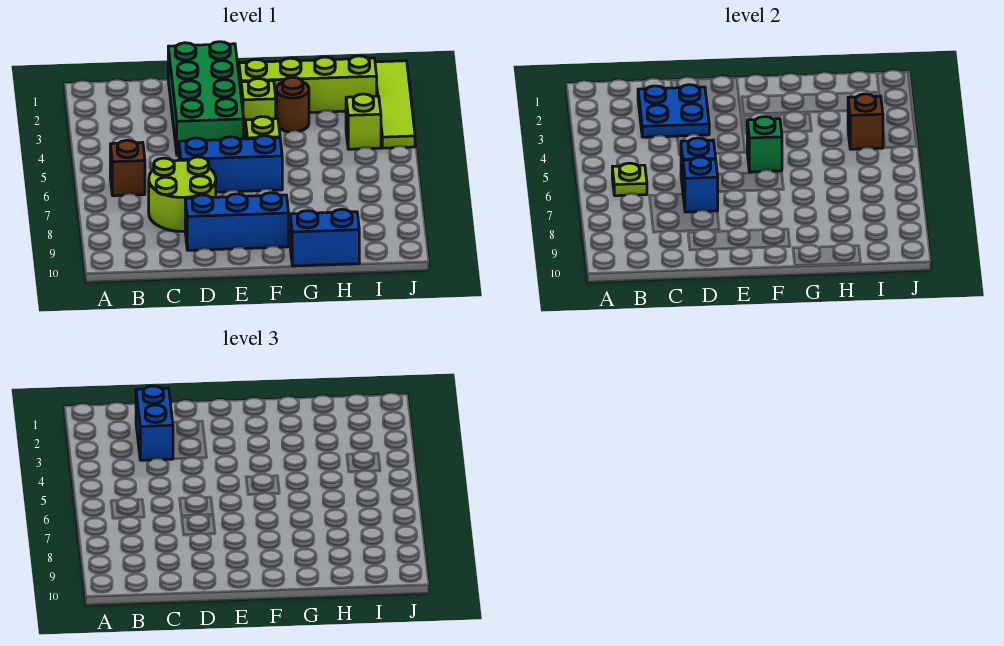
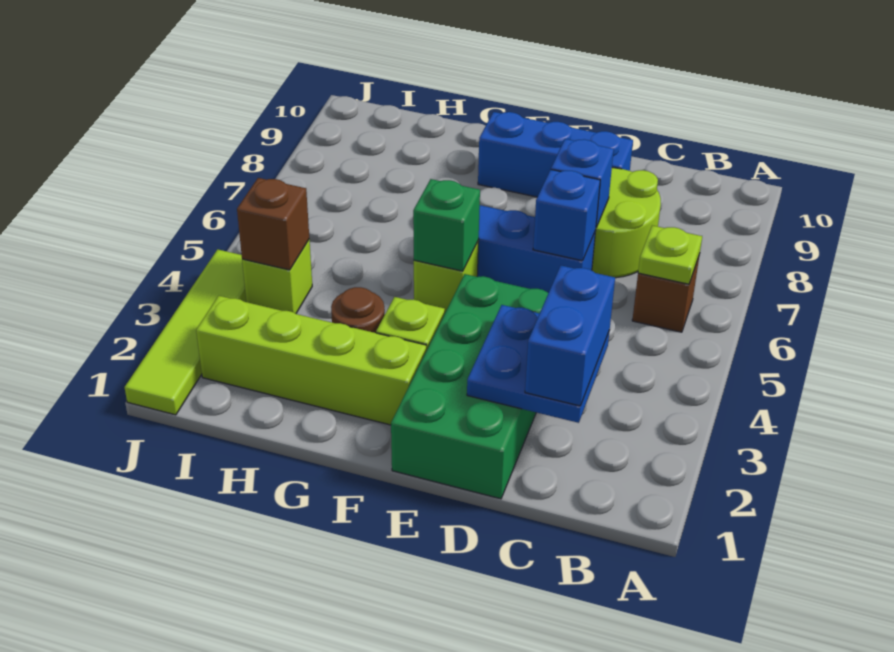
blue brick G10:H10 level 1 -> none

